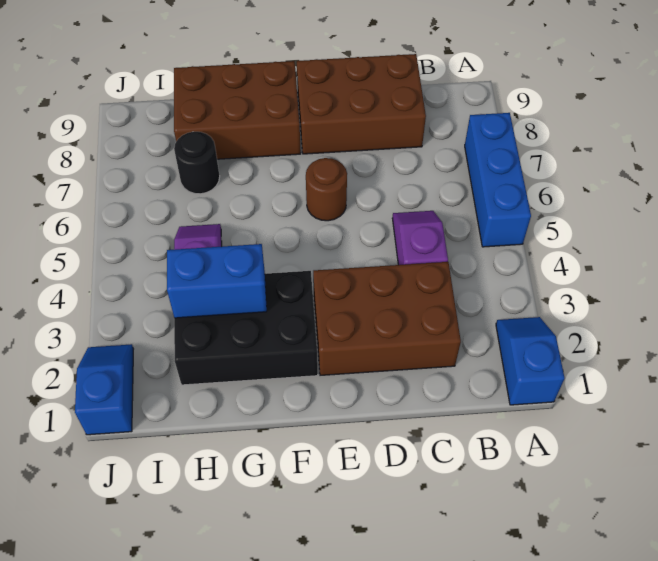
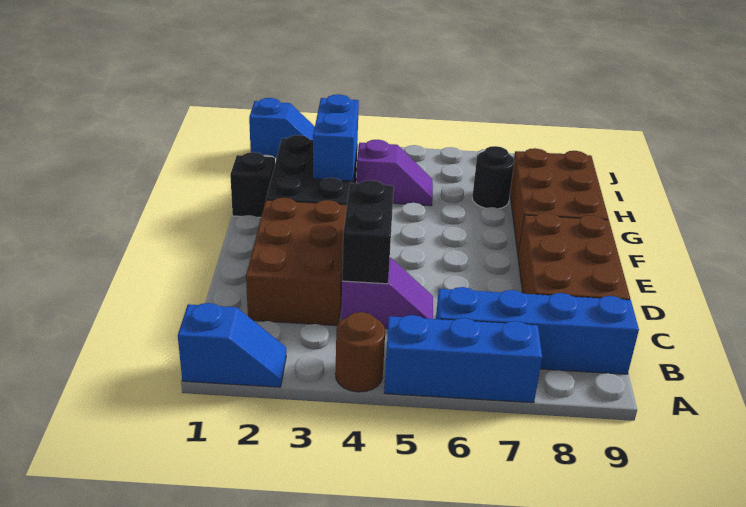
none -> blue brick B6:B9 level 1
none -> black brick C4:D4 level 2
brown round brick E6 level 1 -> brown round brick A4 level 1
none -> black brick G1 level 1

